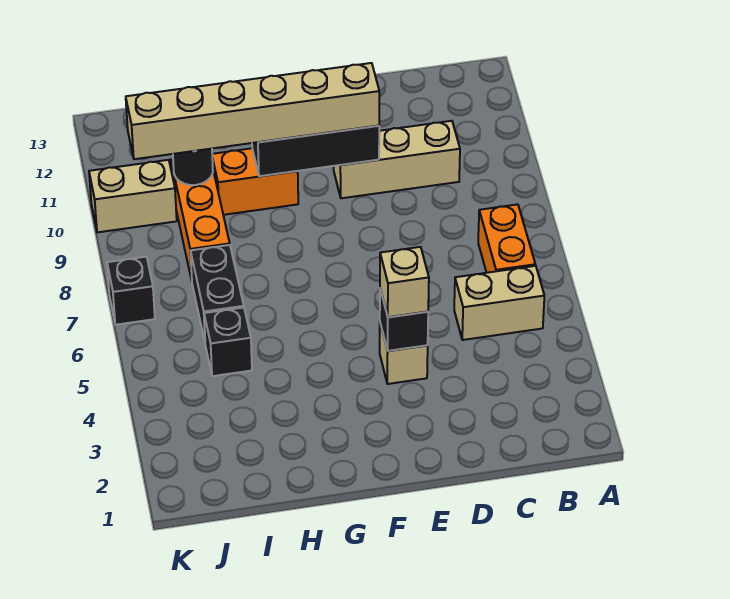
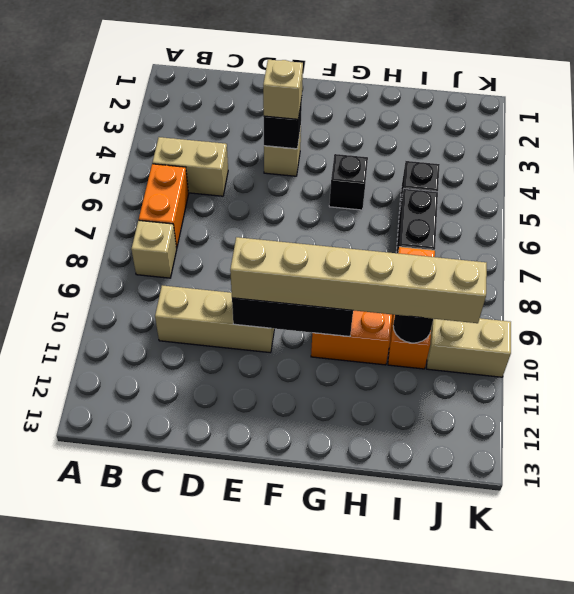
none -> tan brick B8 level 1
black brick K7 level 1 -> black brick G5 level 1

